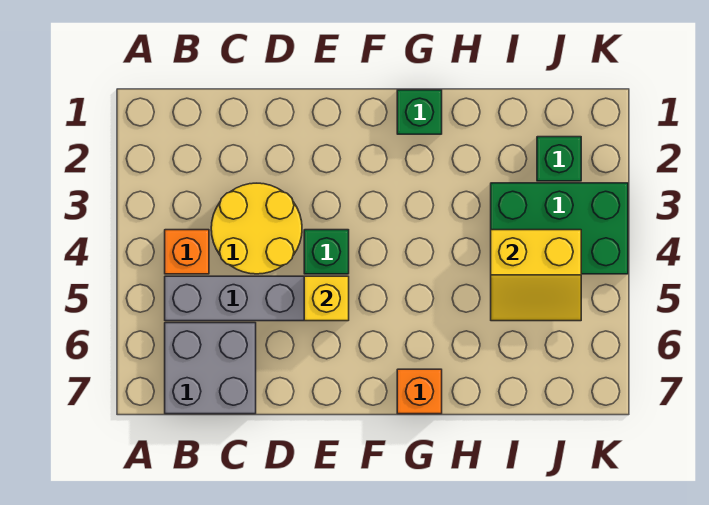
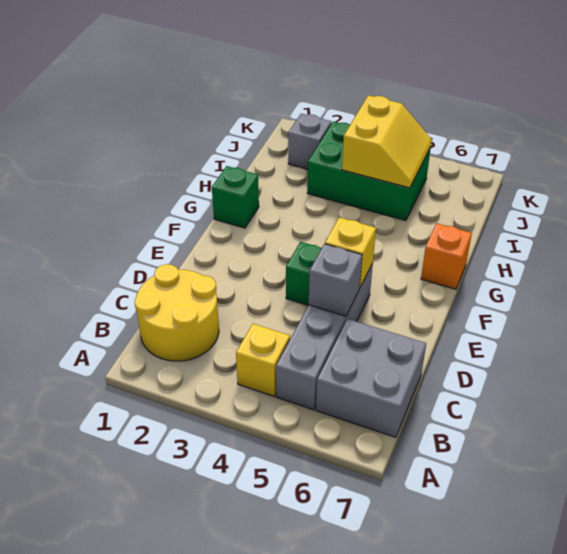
orange brick B4 level 1 -> yellow brick B4 level 1
yellow round brick C3:D4 level 1 -> yellow round brick B1:C2 level 1
none -> grey brick D5 level 2
green brick I3:K4 level 1 -> green brick I3:J5 level 1
green brick J2 level 1 -> grey brick J2 level 1

